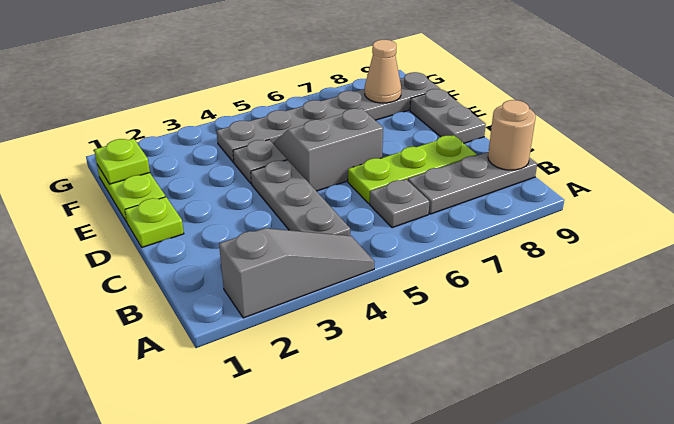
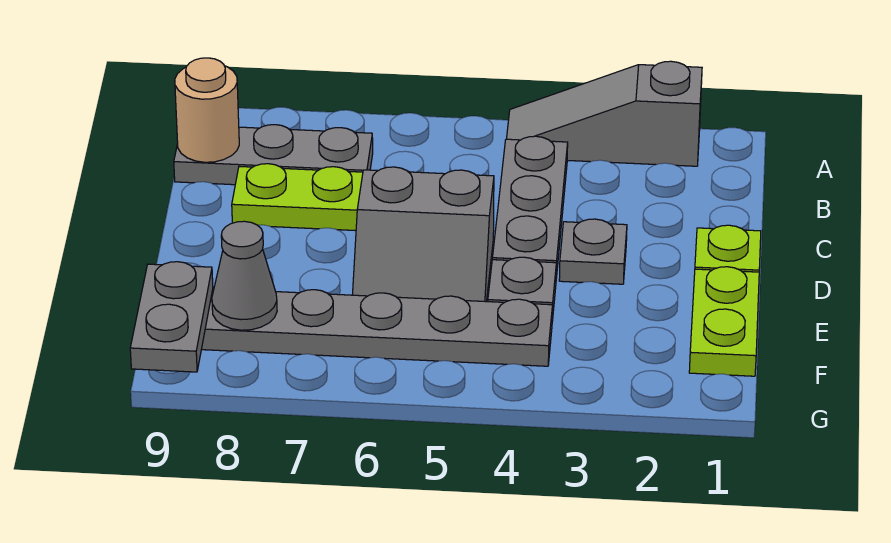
grey plate B6 level 1 -> grey plate D3 level 1
grey plate D9:E9 level 1 -> grey plate F9:G9 level 2
lime plate F1 level 2 -> none
tan cone F8 level 2 -> grey cone F8 level 2

